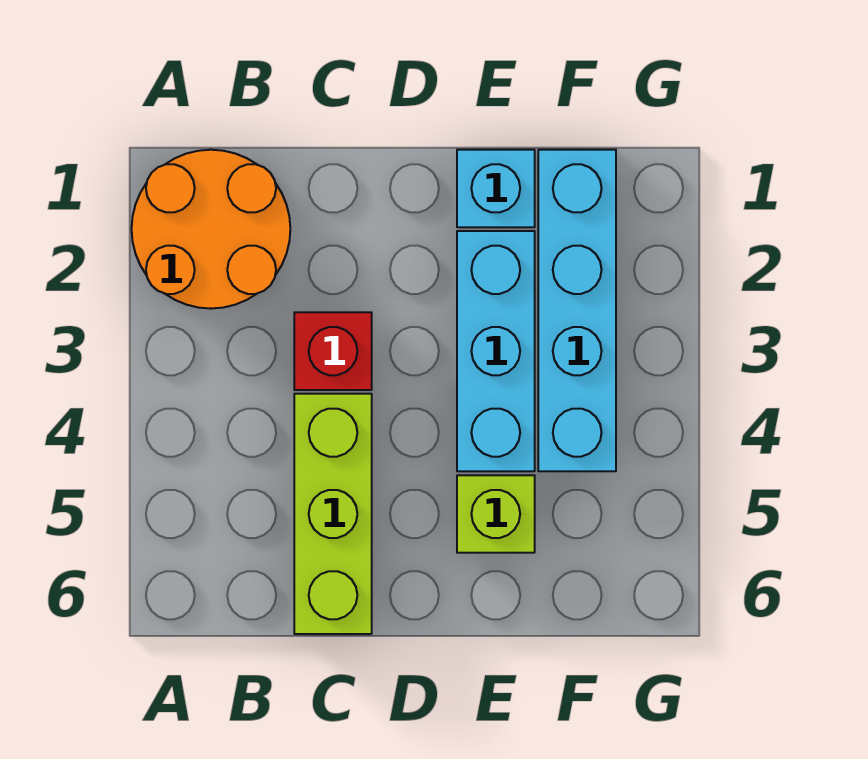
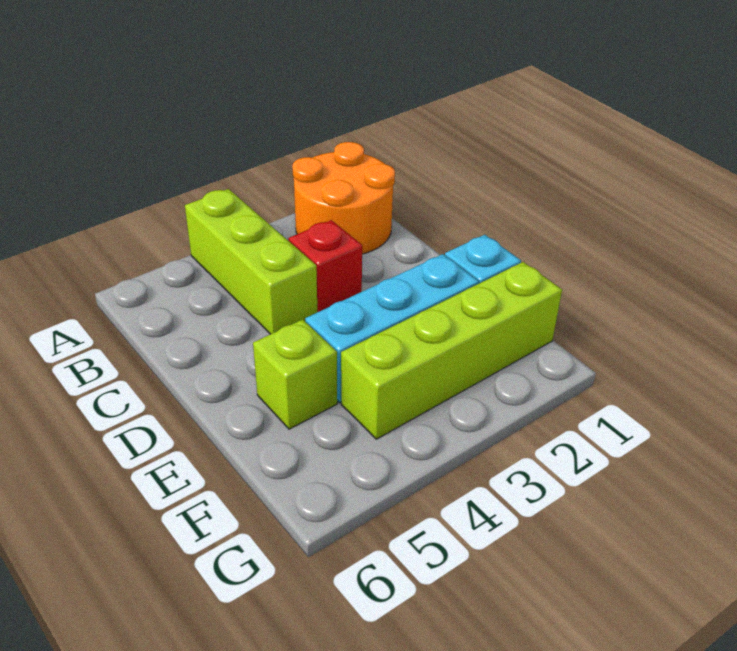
lime brick C4:C6 level 1 -> lime brick A4:C4 level 1
cyan brick F1:F4 level 1 -> lime brick F1:F4 level 1

